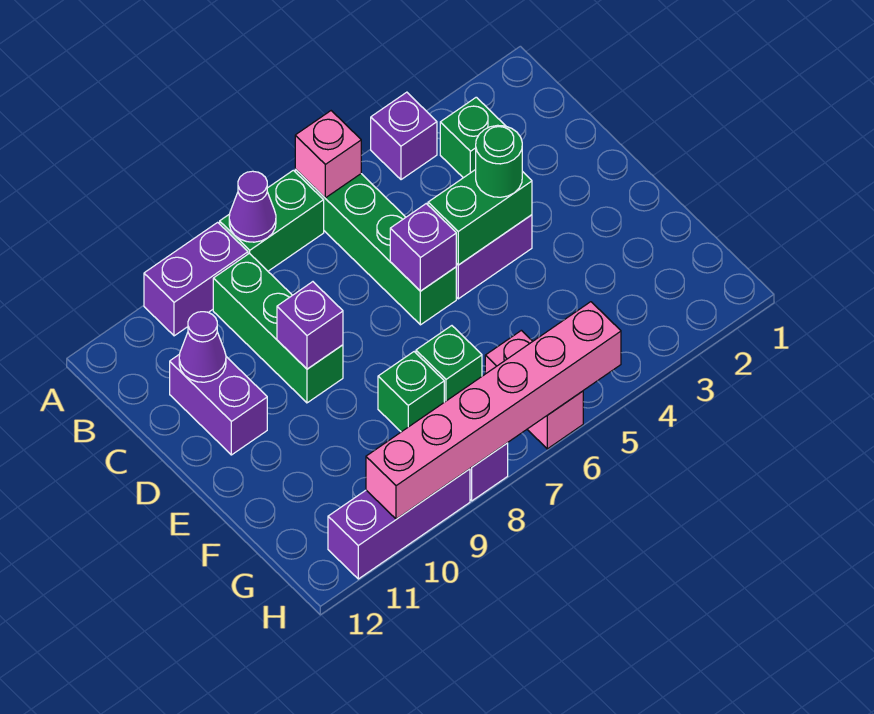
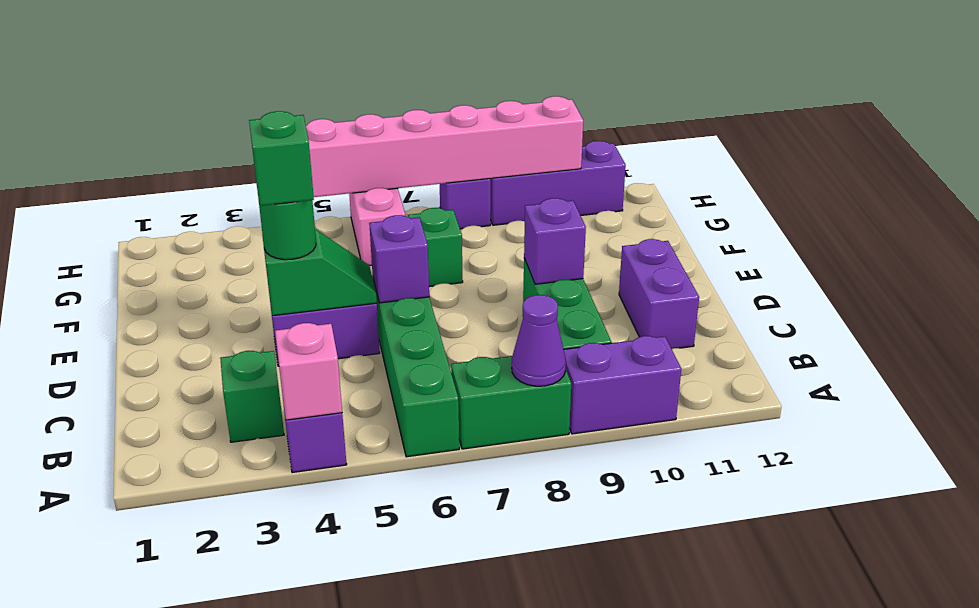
pink brick A6 level 2 -> pink brick A4 level 2
purple cone C11 level 2 -> none
green brick D4:D5 level 2 -> green slope D4:D5 level 2 top 4
green brick F8 level 1 -> green brick D4 level 4

